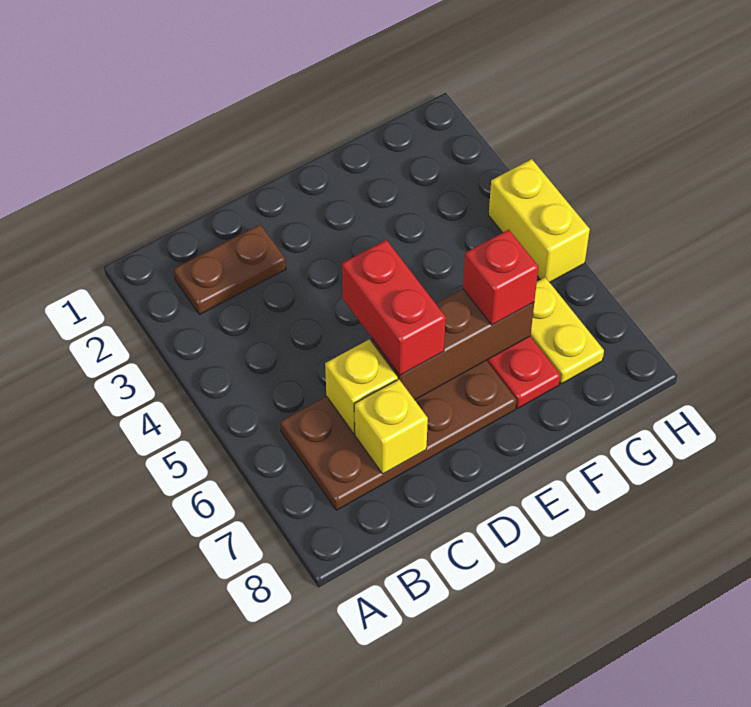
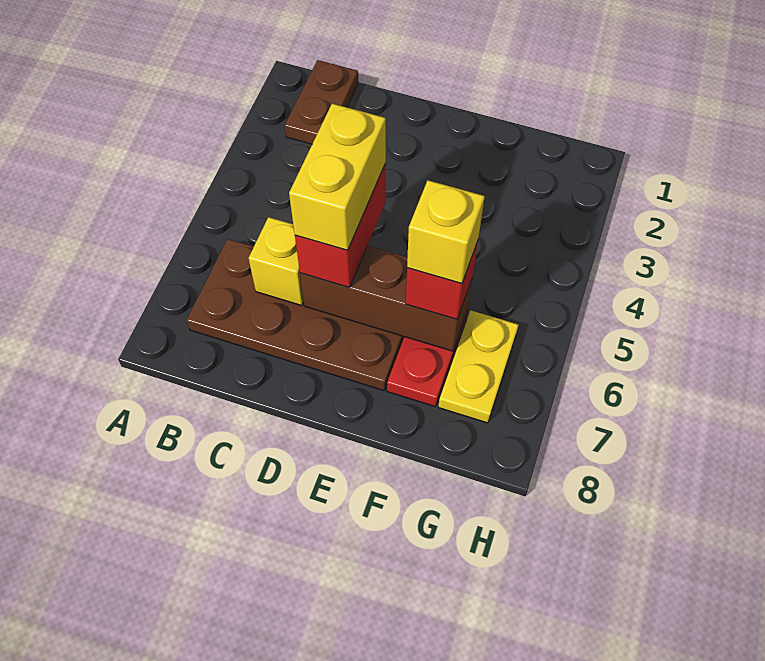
brown plate B2:C2 level 1 -> brown plate B1:B2 level 1
yellow brick C7 level 2 -> yellow brick F6 level 4
yellow brick H4:H5 level 1 -> yellow brick D5:D6 level 4

